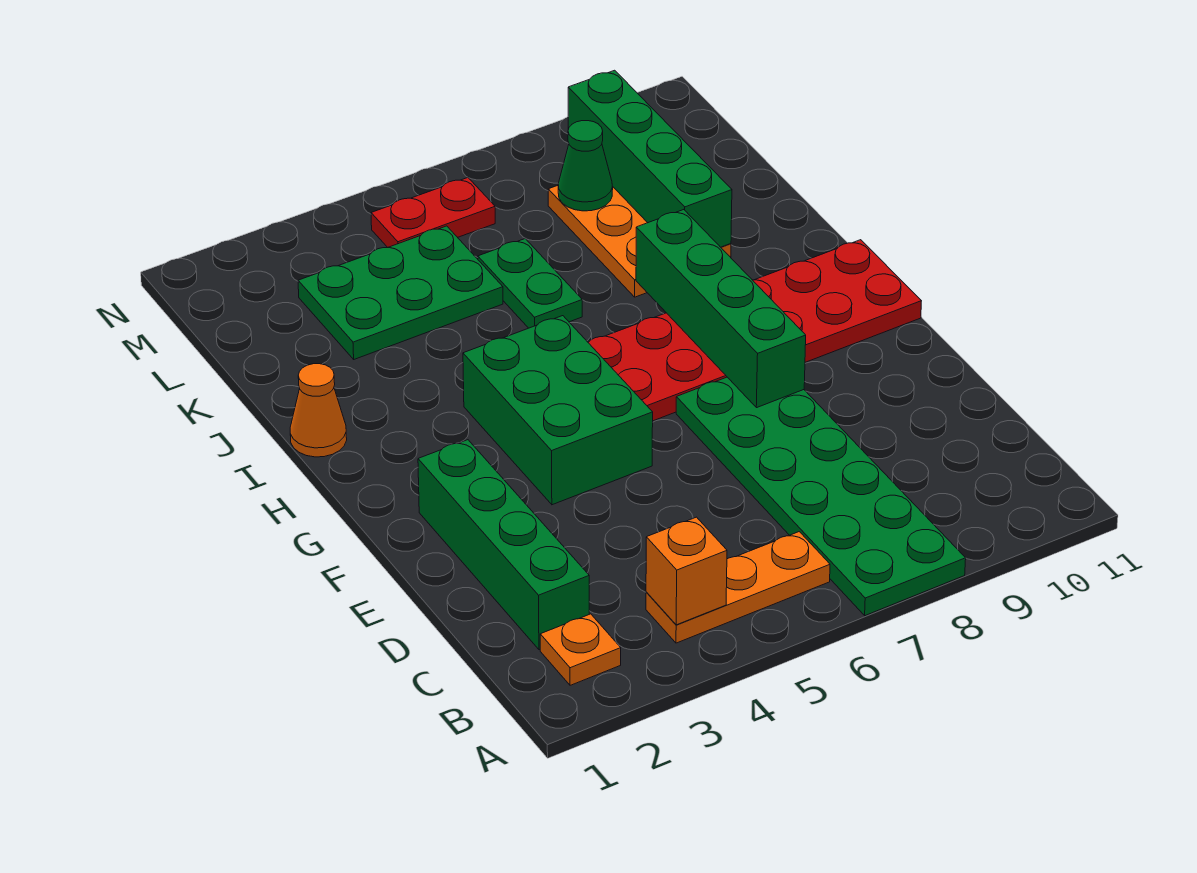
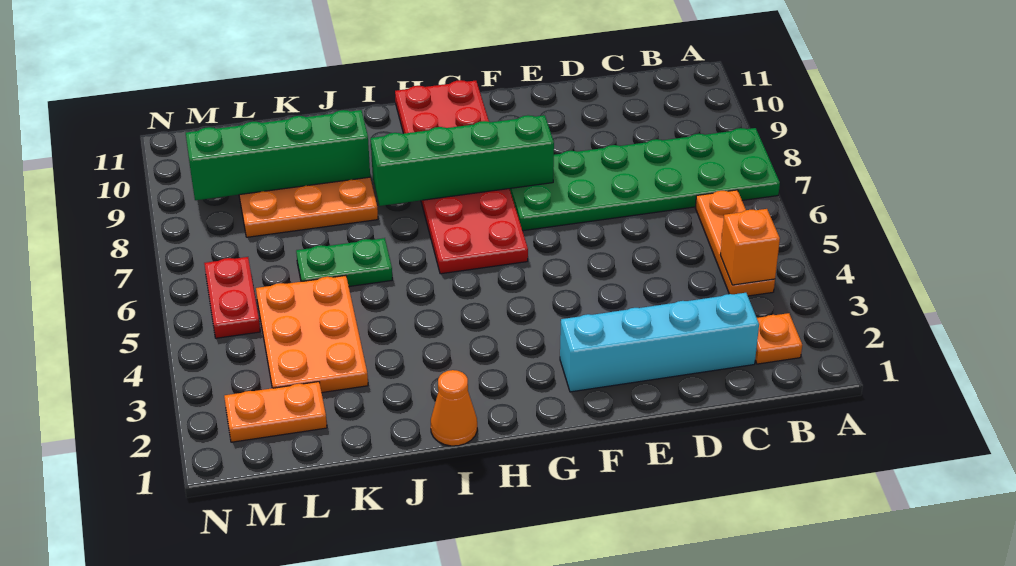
green brick C2:F2 level 1 -> cyan brick C2:F2 level 1
green brick F4:H5 level 1 -> none
green plate K3:L5 level 1 -> orange plate K3:L5 level 1
none -> orange plate L2:M2 level 1
green cone L8 level 2 -> none

